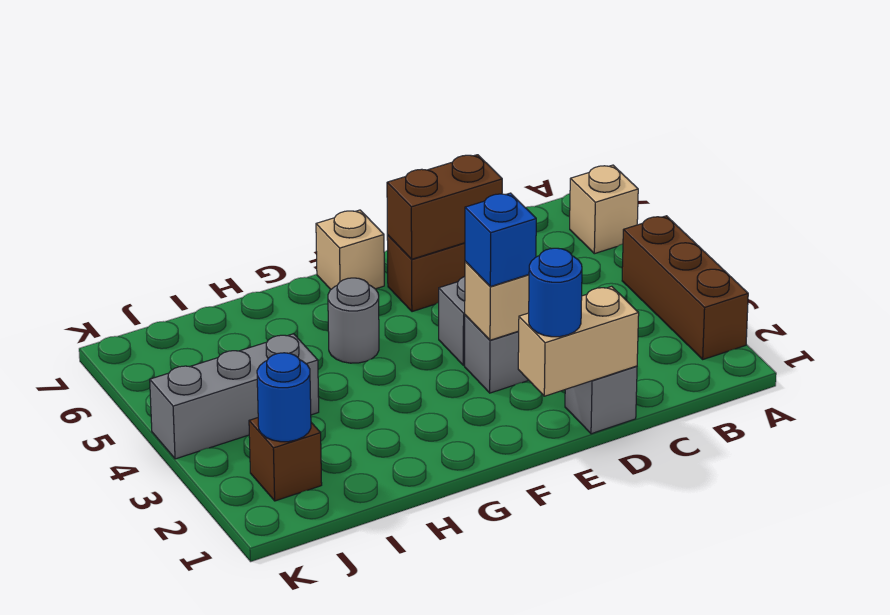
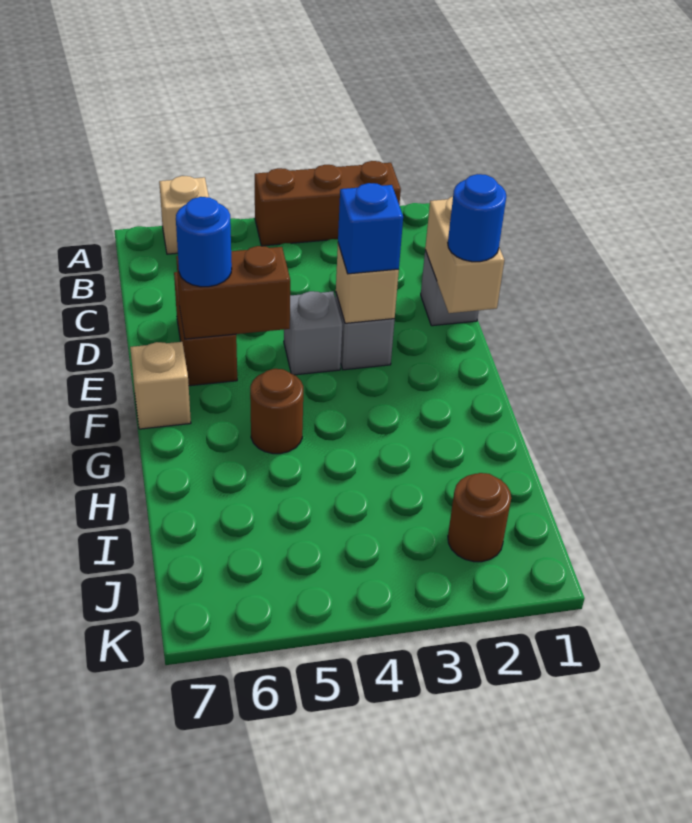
brown brick D6:E6 level 2 -> brown brick E5:E6 level 2
grey round brick G5 level 1 -> brown round brick G5 level 1
grey brick I4:K4 level 1 -> none
brown brick J2 level 1 -> brown round brick J2 level 1
blue round brick J2 level 2 -> blue round brick E6 level 3

